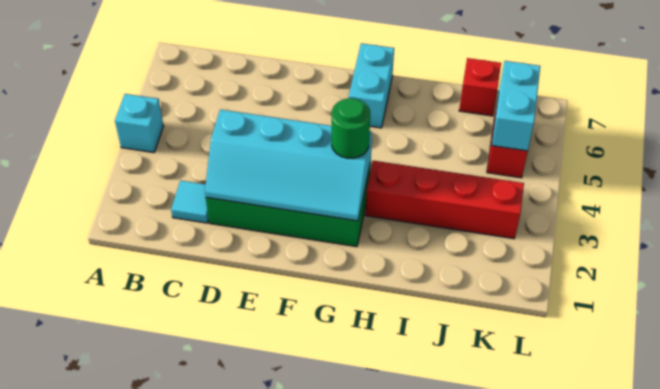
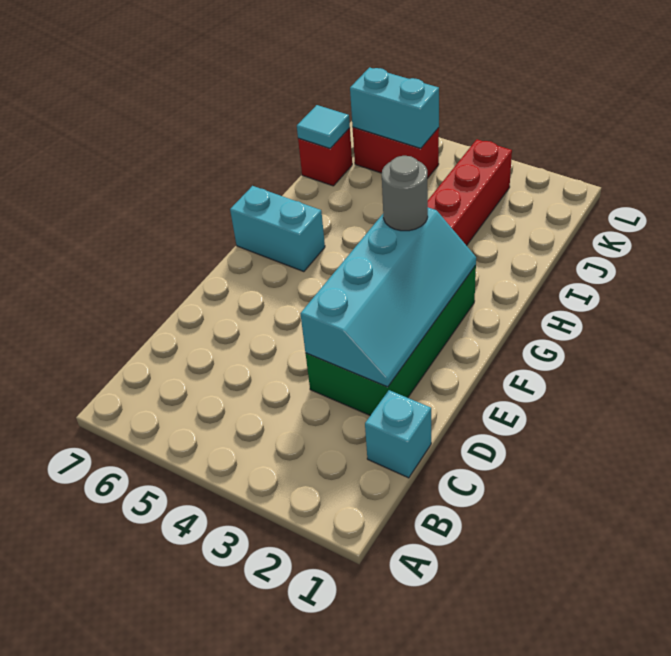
cyan brick A4 level 1 -> cyan brick C1 level 1
cyan tile C2 level 1 -> cyan tile J7 level 2
green round brick G3 level 3 -> grey round brick G3 level 3

